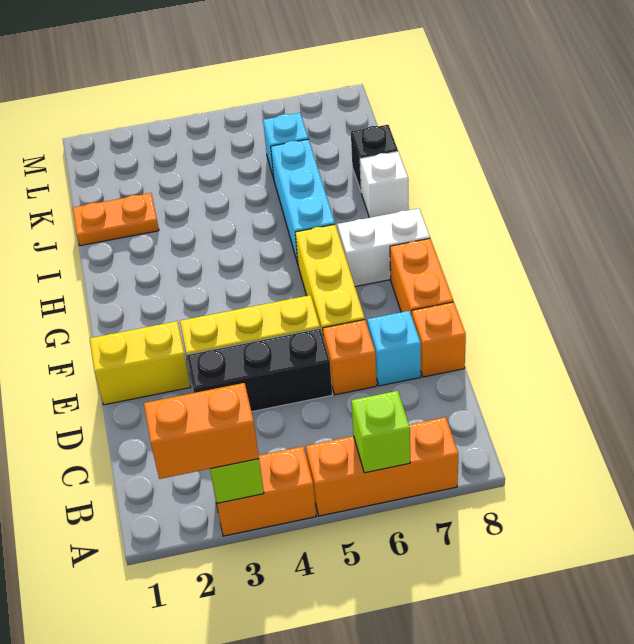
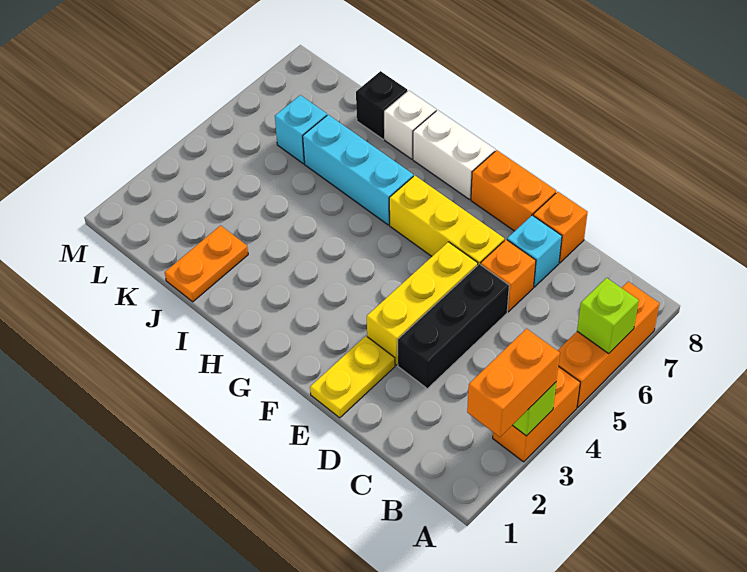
yellow brick E1:E2 level 1 -> yellow plate E1:E2 level 1
white brick G7:G8 level 1 -> white brick G8:H8 level 1

